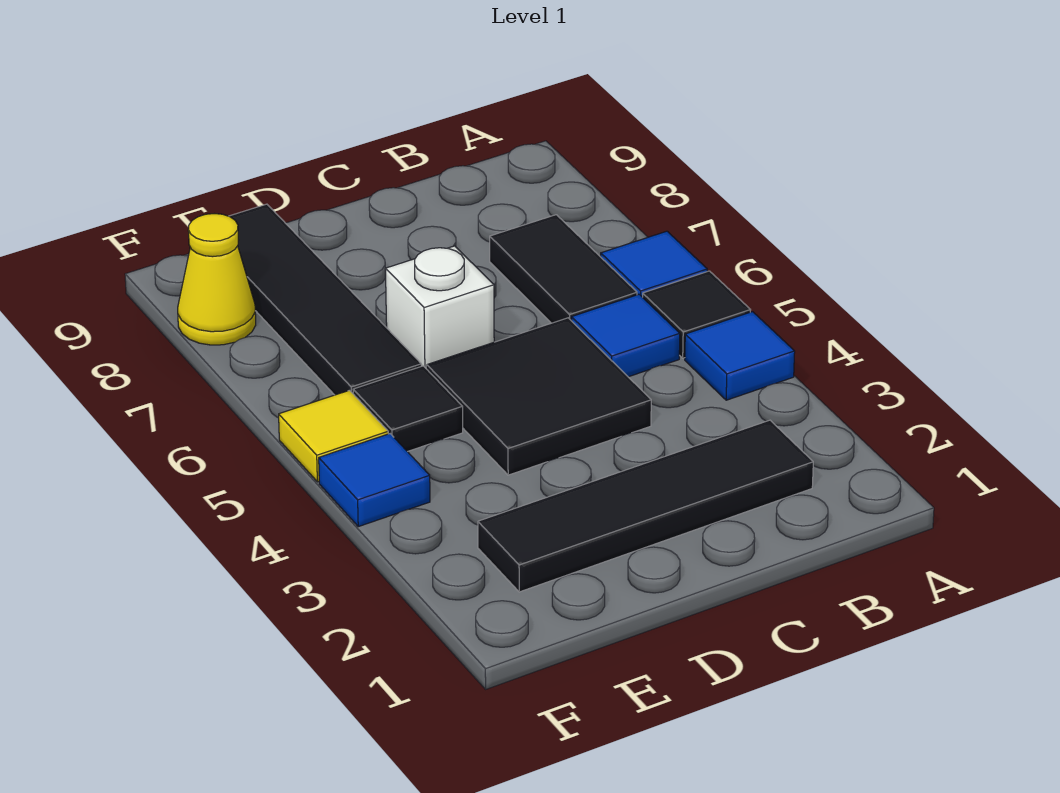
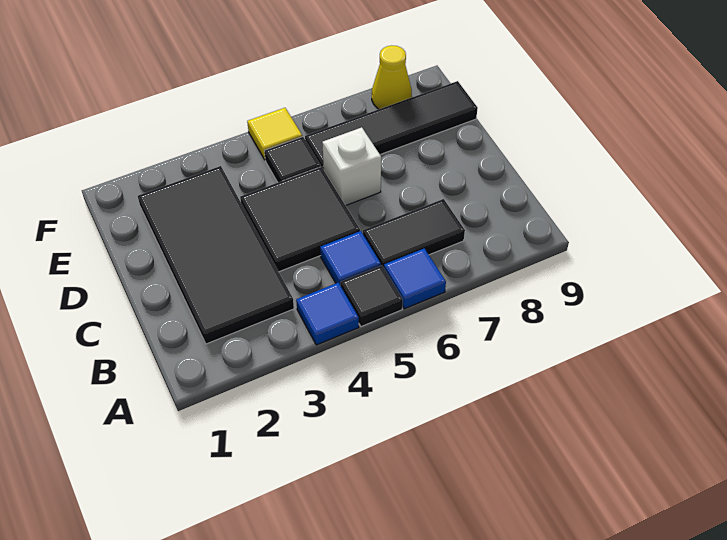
black tile B2:E2 level 1 -> black tile B2:E3 level 1
blue tile F4 level 1 -> none

